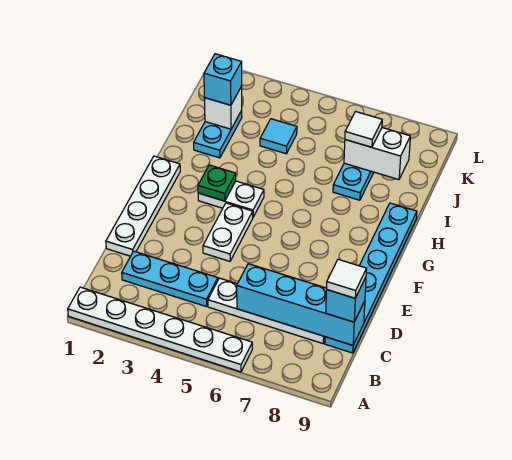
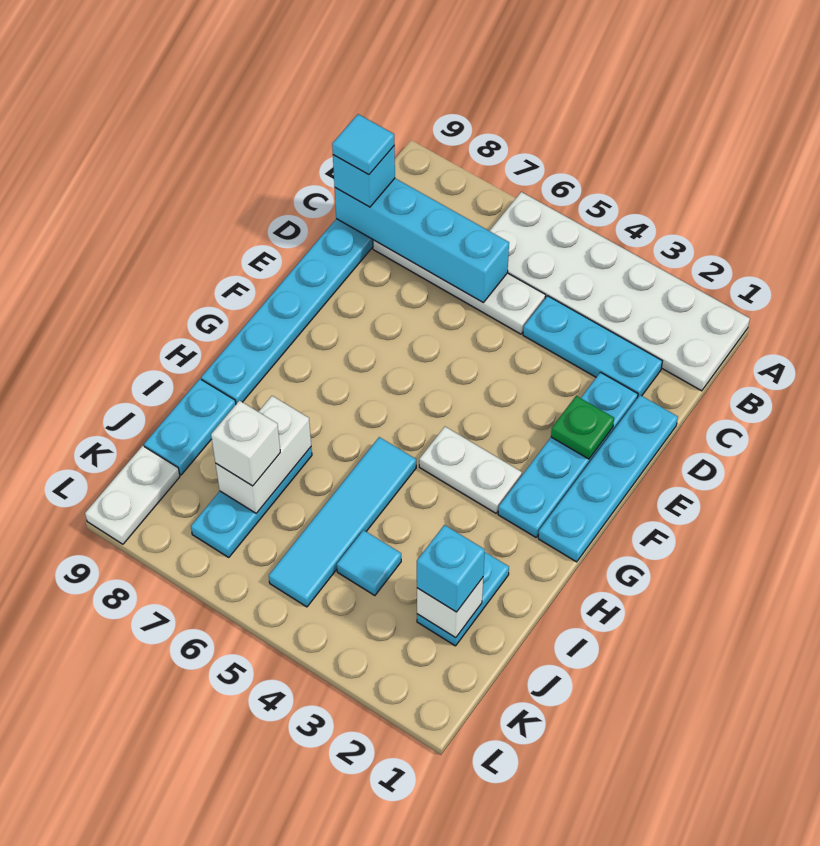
white plate A1:A6 level 1 -> white plate A1:B6 level 1
white tile C9 level 4 -> cyan tile C9 level 4
white plate D1:G1 level 1 -> cyan plate D1:G1 level 1
none -> cyan plate D2:G2 level 1
white plate E4:F4 level 1 -> white plate K9:L9 level 1
green plate G3 level 2 -> green plate E2 level 2
none -> cyan tile H5:K5 level 1
none -> cyan plate I9:J9 level 1
white brick J7:J8 level 2 -> white brick I7:J7 level 2
white tile J7 level 3 -> white brick J7 level 3

